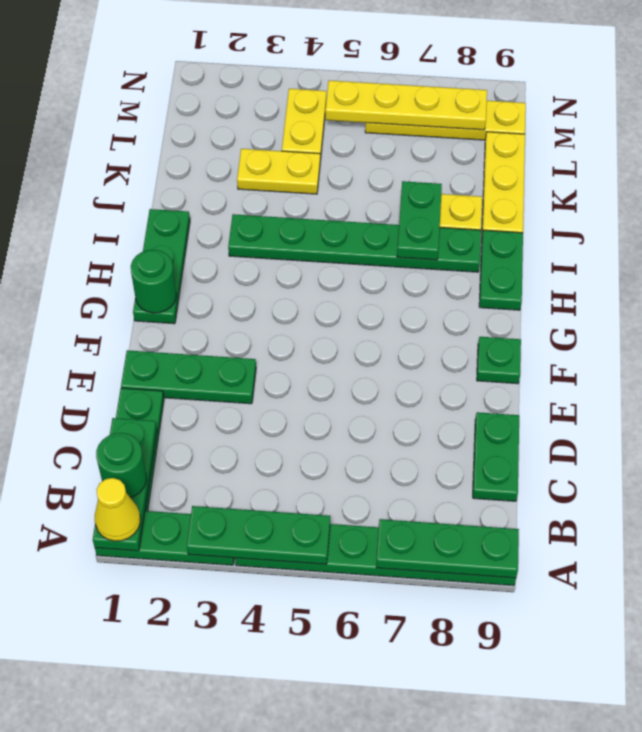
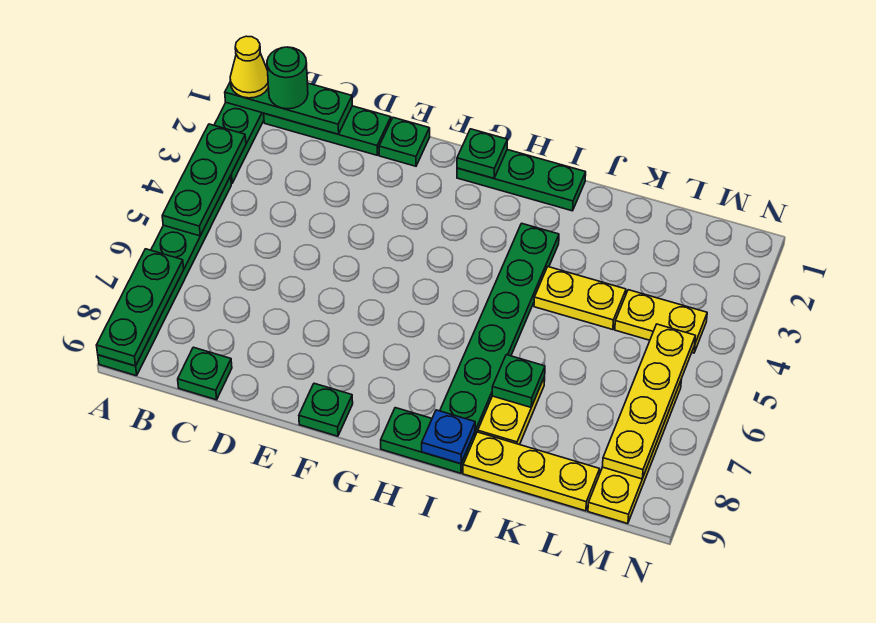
green plate C9:D9 level 1 -> green plate C9 level 1
green plate E1:E3 level 1 -> green plate E1 level 1
green round brick G1 level 2 -> green plate G1 level 2
green plate I7:J7 level 2 -> green plate J7 level 2
none -> blue plate I9 level 2
yellow plate K3:K4 level 1 -> yellow plate J4:K4 level 1

